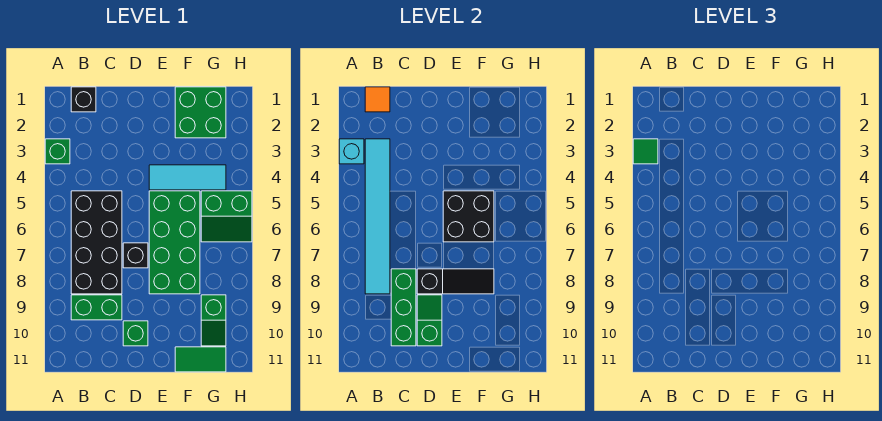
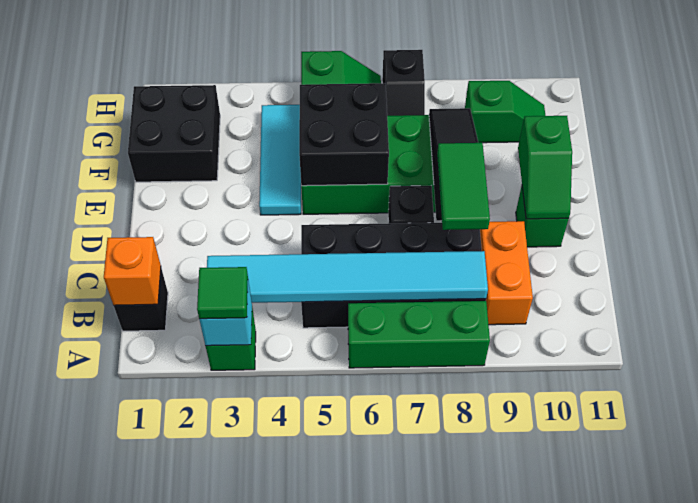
orange tile B1 level 2 -> orange brick B1 level 2
green brick B9:C9 level 1 -> orange brick B9:C9 level 1
green brick C8:C10 level 2 -> green brick A6:A8 level 1
green slope D9:D10 level 2 top 10 -> green slope D10:E10 level 2 top E
green brick F1:G2 level 1 -> black brick F1:G2 level 1
green tile F11:G11 level 1 -> green tile C8:D8 level 3
none -> black slope G7:H7 level 1 top H

